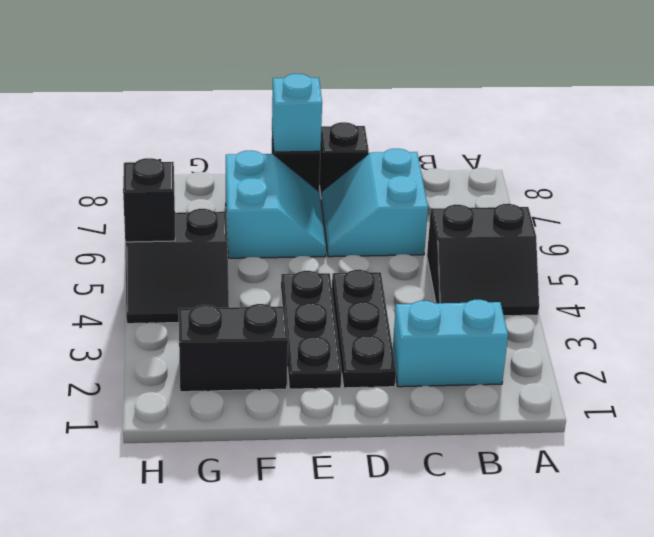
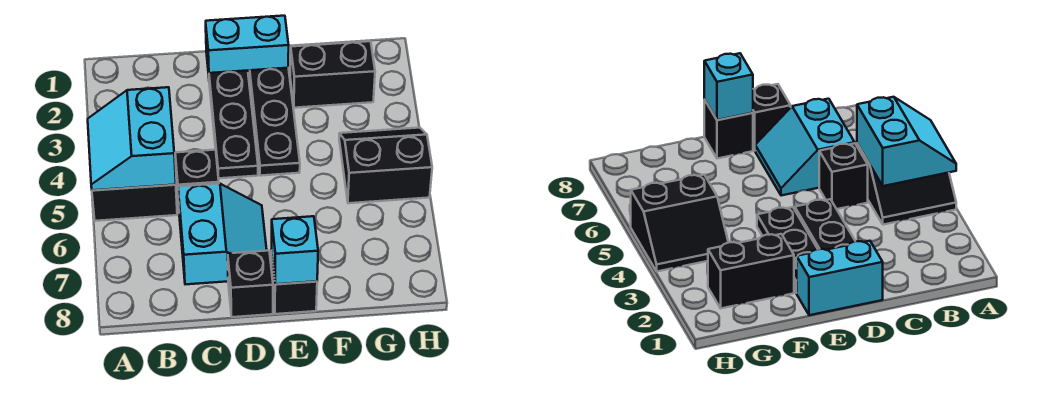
cyan brick B2:C2 level 1 -> cyan brick D1:E1 level 1
cyan slope E6:F7 level 1 top F -> cyan slope A4:B5 level 2 top B
black brick H5 level 2 -> black brick C5 level 1

